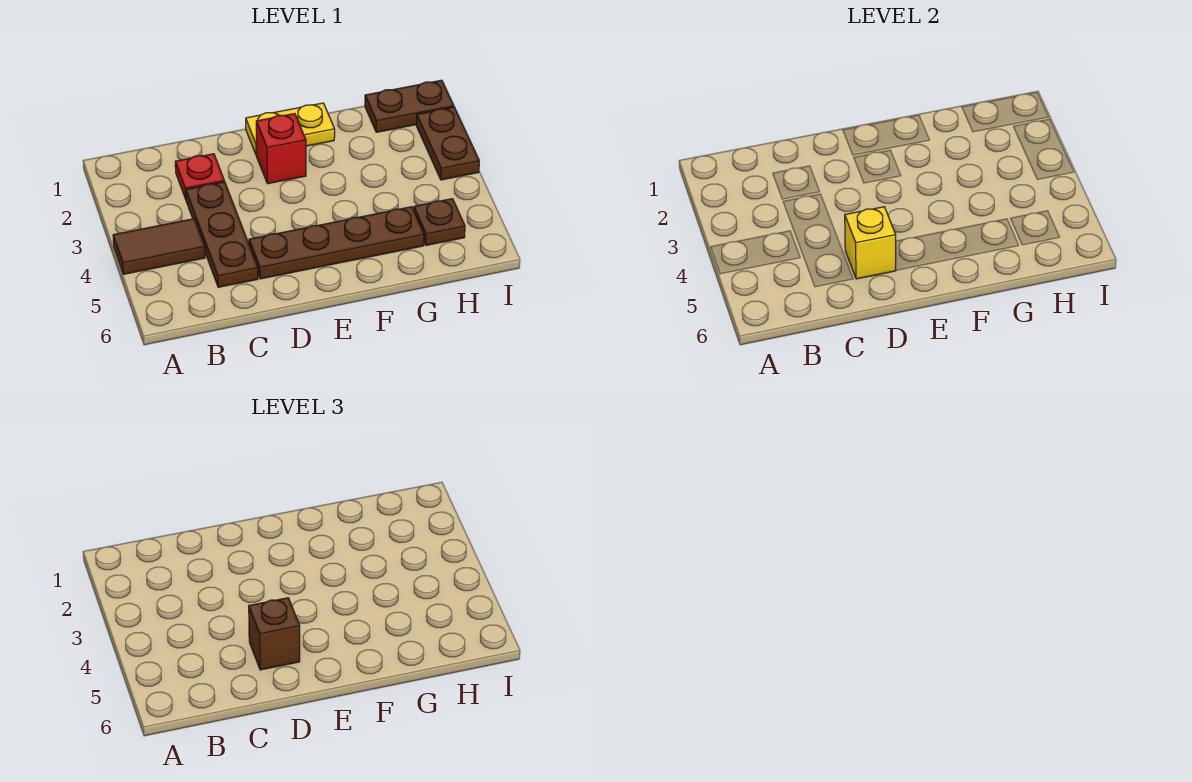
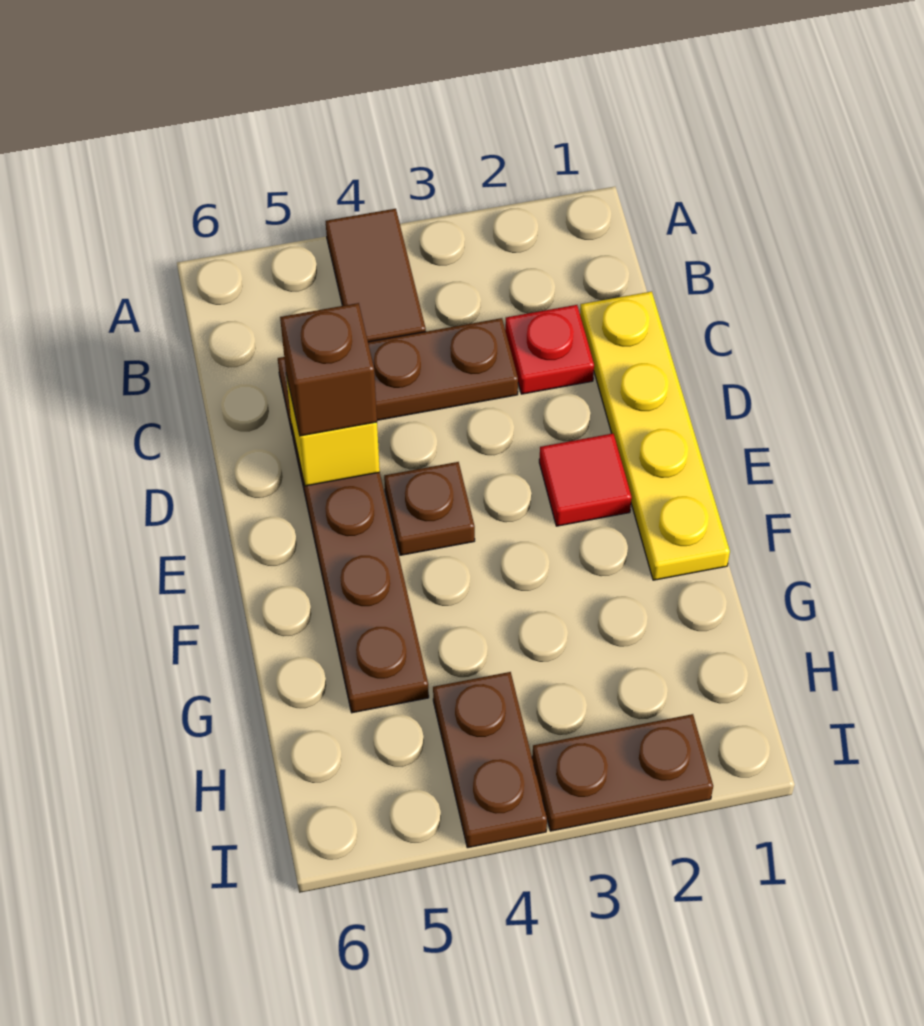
yellow plate E1:F1 level 1 -> yellow plate C1:F1 level 1
red brick E2 level 1 -> red tile E2 level 1
brown plate H1:I1 level 1 -> brown plate H4:I4 level 1
brown plate H5 level 1 -> brown plate E4 level 1

